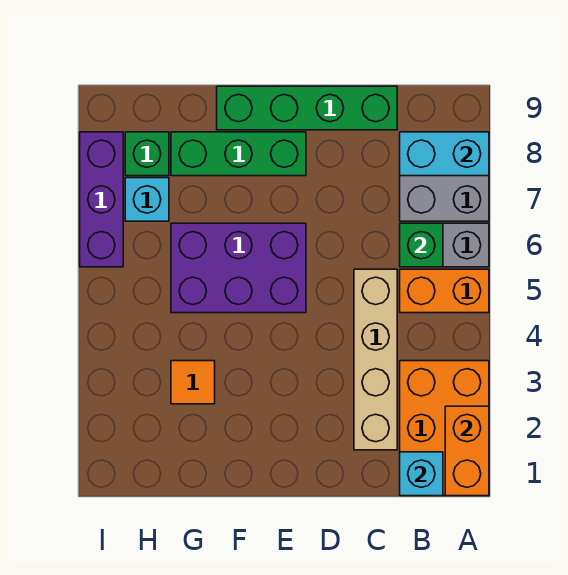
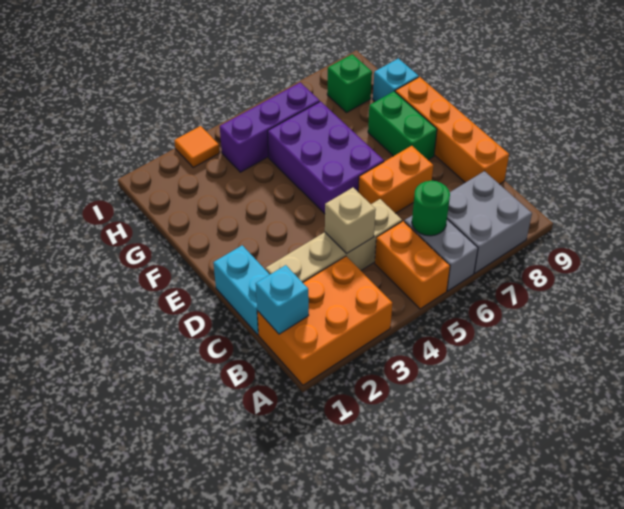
orange brick A1:A2 level 2 -> orange brick D6:D7 level 1
cyan brick A8:B8 level 2 -> cyan brick C1:D1 level 1
green brick B6 level 2 -> green round brick B6 level 2
none -> tan brick C4 level 2
green brick C9:F9 level 1 -> orange brick C9:F9 level 1
green brick E8:G8 level 1 -> green brick E8:F8 level 1
orange tile G3 level 1 -> orange tile I3 level 1
cyan brick H7 level 1 -> cyan brick G9 level 1
purple brick I6:I8 level 1 -> purple brick H4:H6 level 1

